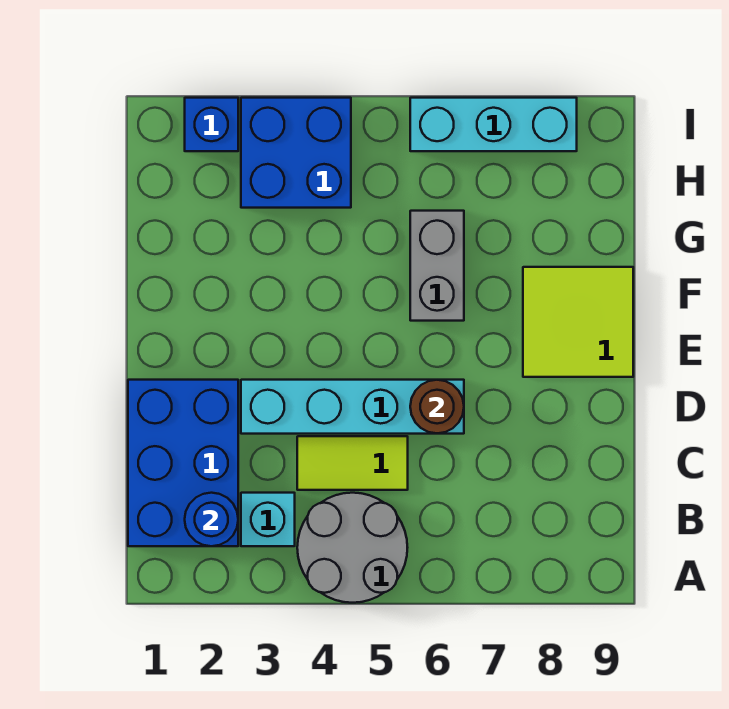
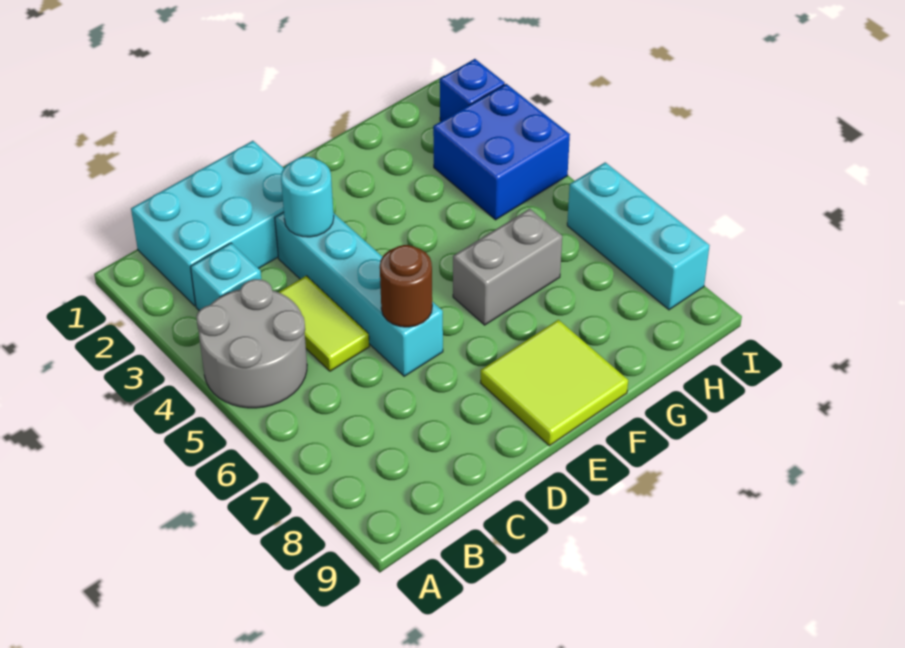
blue brick B1:D2 level 1 -> cyan brick B1:D2 level 1
blue round brick B2 level 2 -> none
none -> cyan round brick D3 level 2

